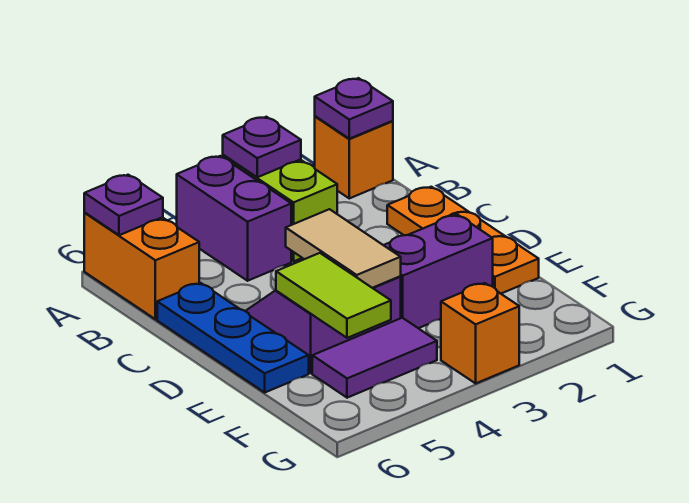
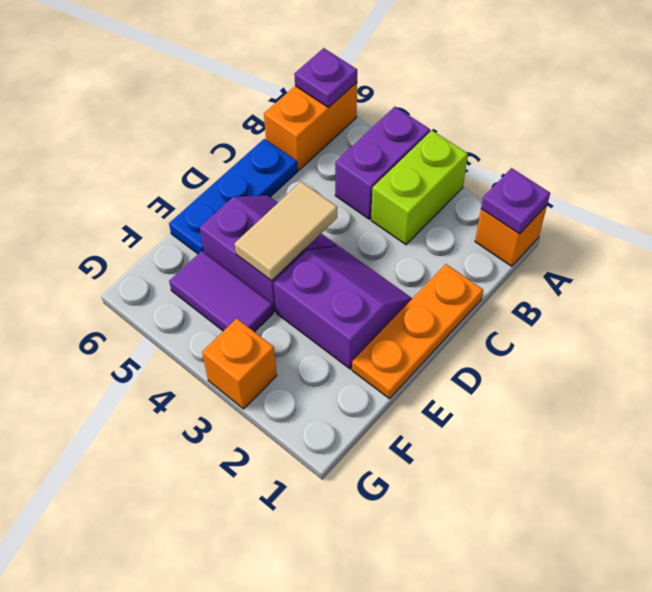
purple plate A3 level 2 -> none
lime tile E5:F5 level 2 -> none

